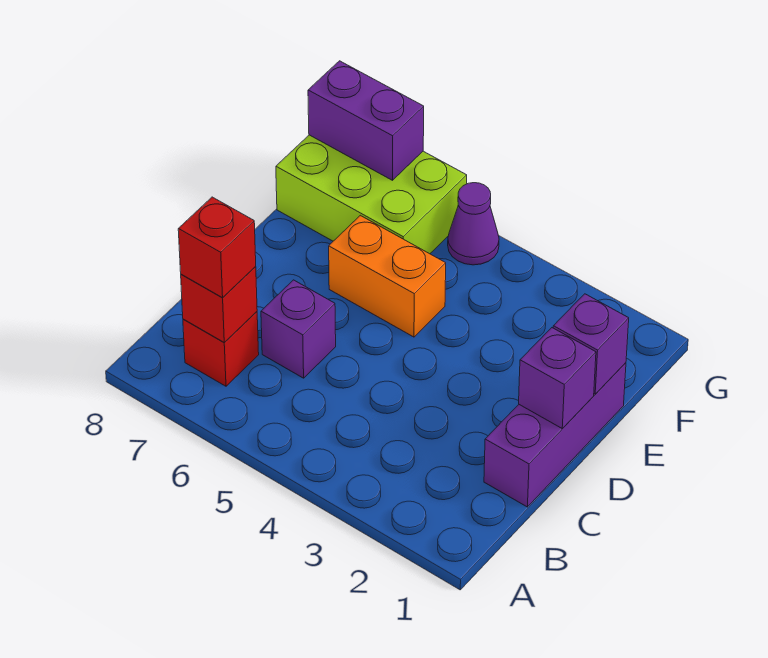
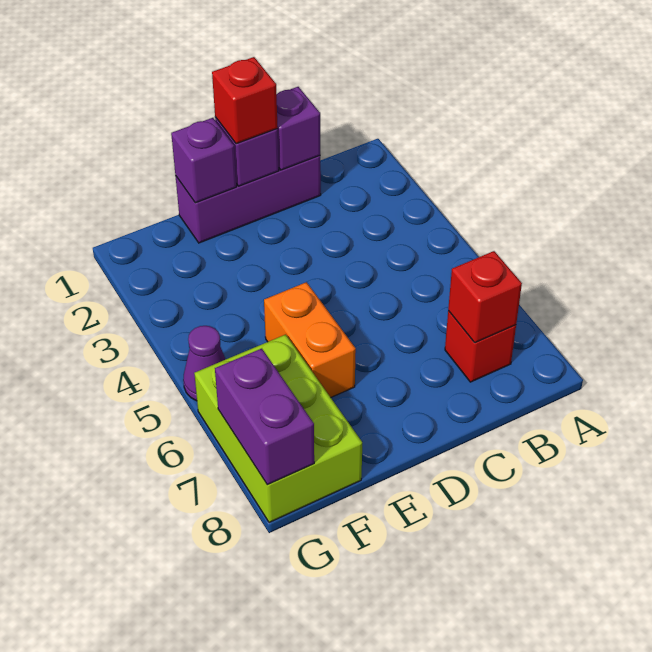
red brick B7 level 3 -> red brick D1 level 3
purple brick C6 level 1 -> purple brick C1 level 2

